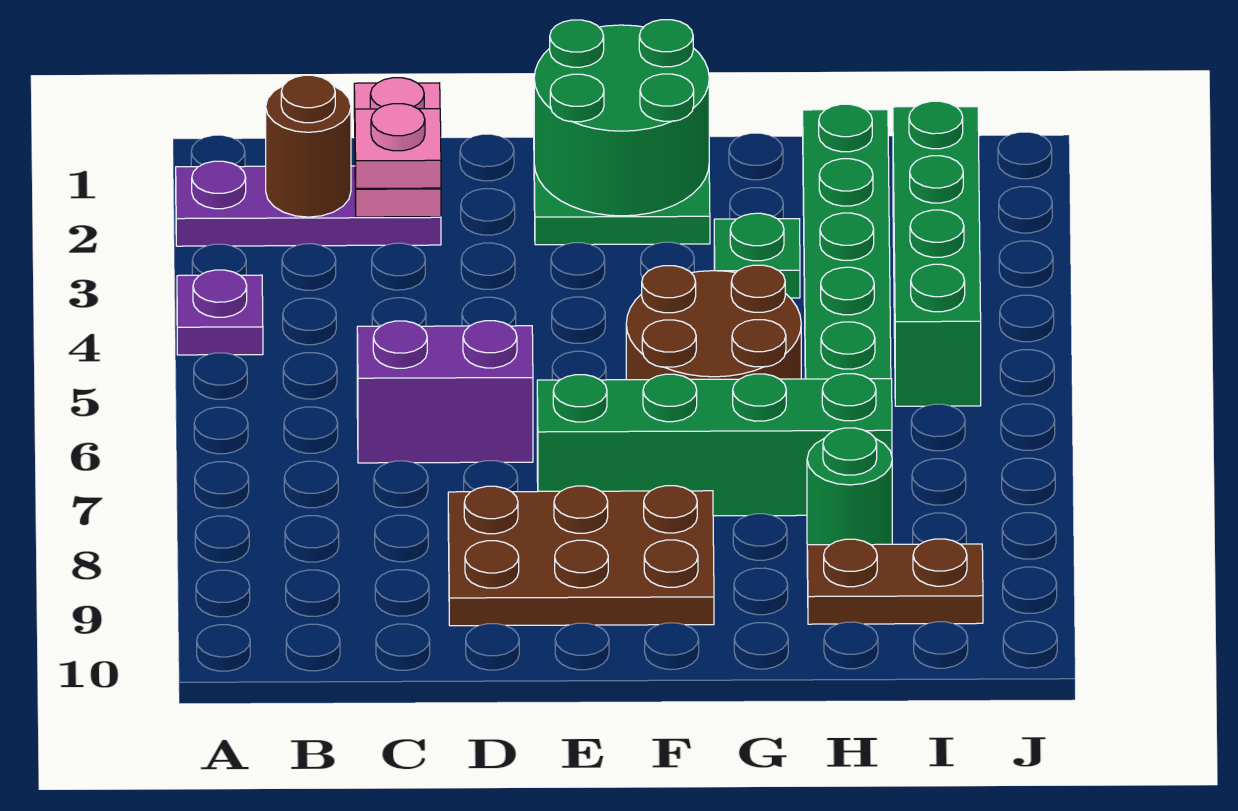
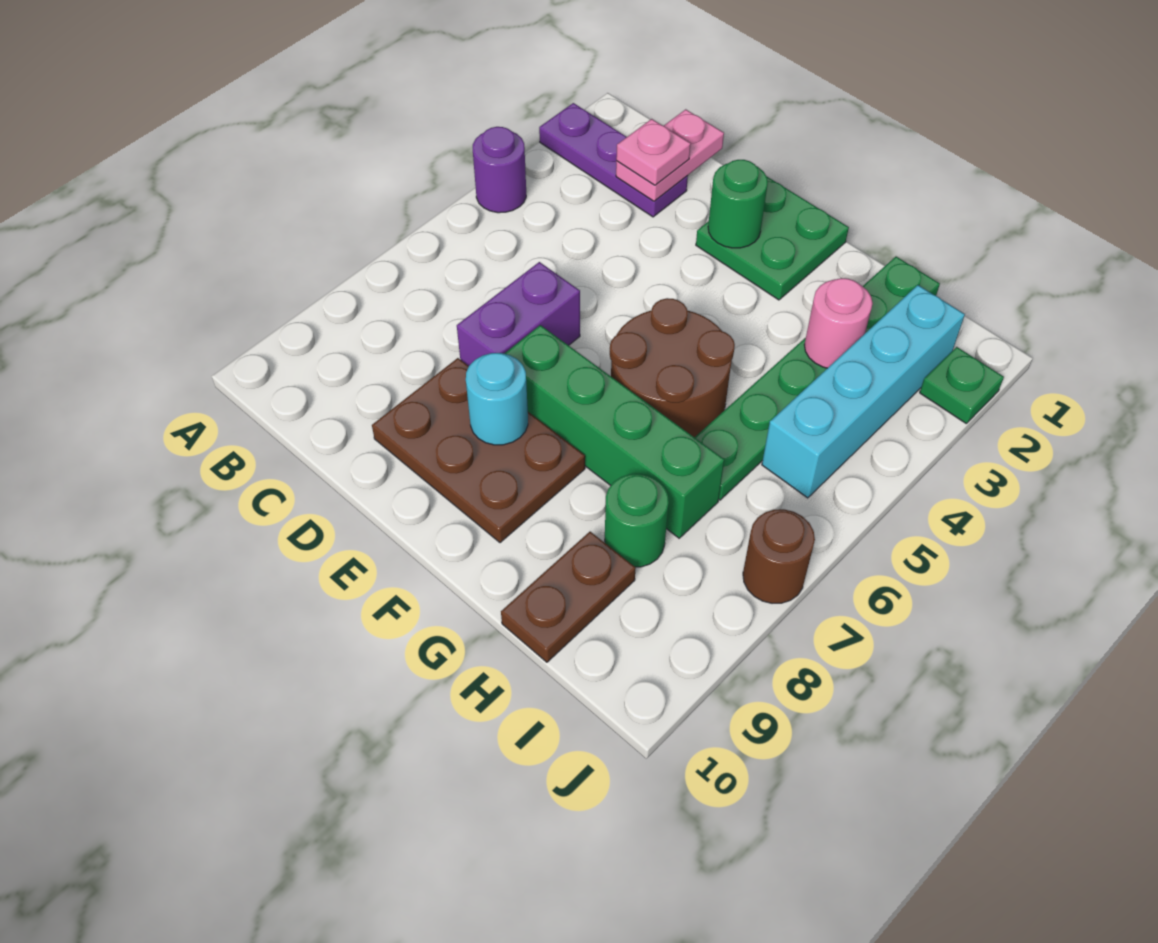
purple plate A4 level 1 -> purple round brick A4 level 1
brown round brick B2 level 2 -> brown round brick J7 level 1
purple brick C6:D6 level 1 -> purple brick D6:D7 level 1
green round brick E1:F2 level 2 -> green round brick E2 level 2
none -> cyan round brick E8 level 2
green plate G3 level 1 -> green plate J2 level 1
none -> pink round brick H3 level 2
brown plate H9:I9 level 1 -> brown plate H9:H10 level 1
green brick I2:I5 level 1 -> cyan brick I2:I5 level 1

